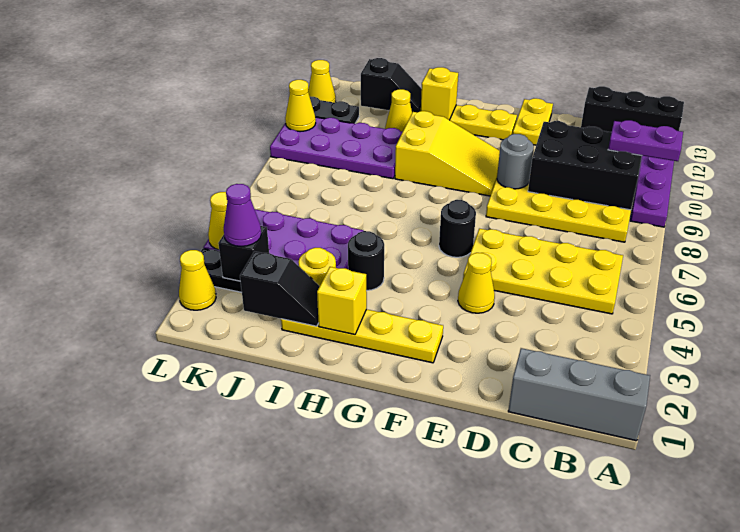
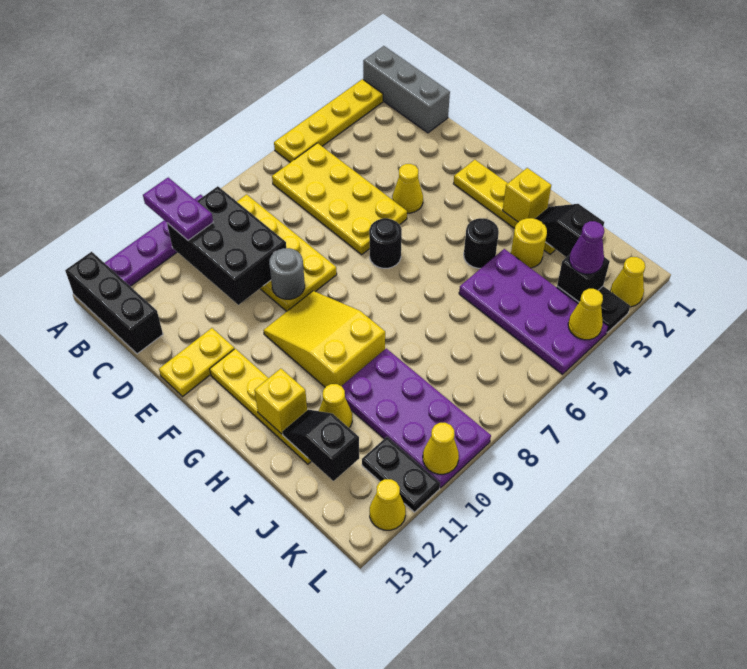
none -> yellow plate A2:A5 level 1

